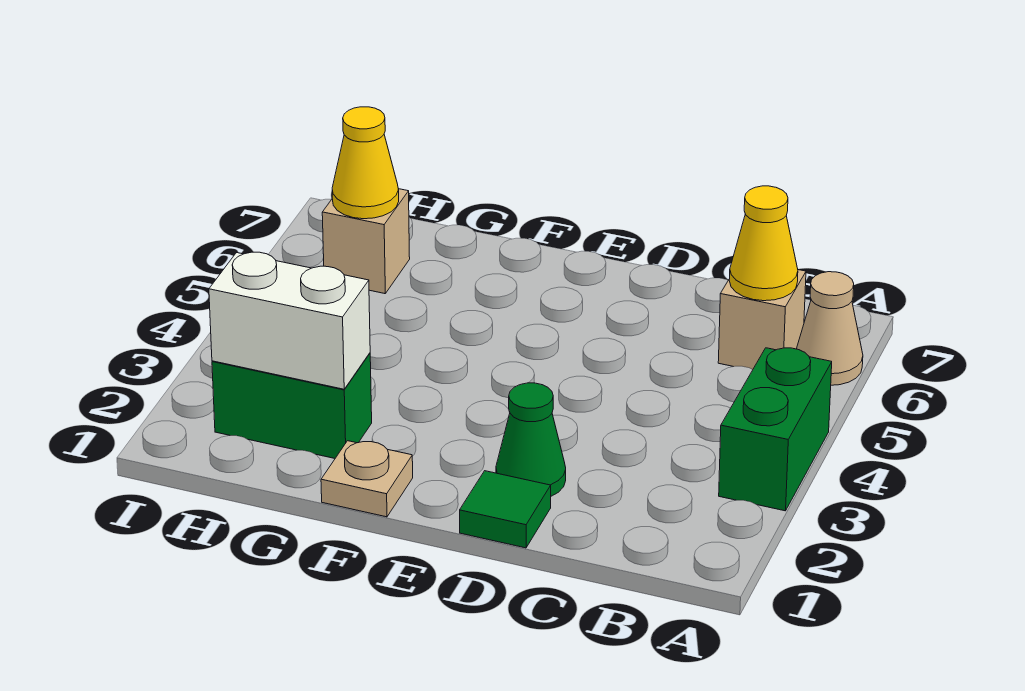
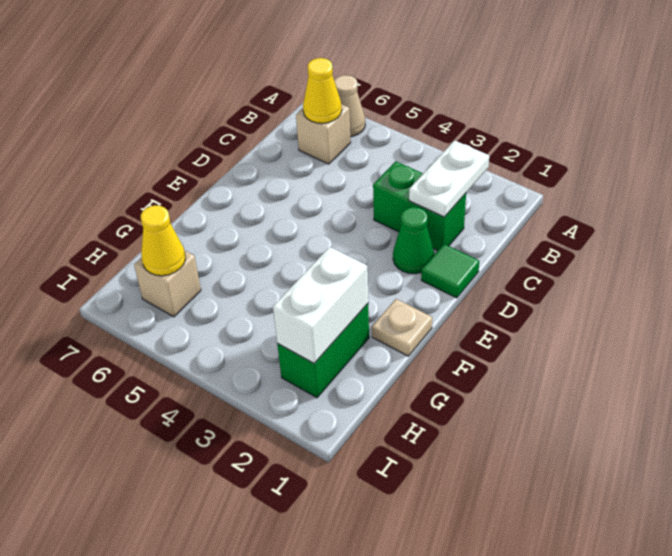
green brick A3:A4 level 1 -> green brick C2:C3 level 1
none -> white plate B2:C2 level 2

